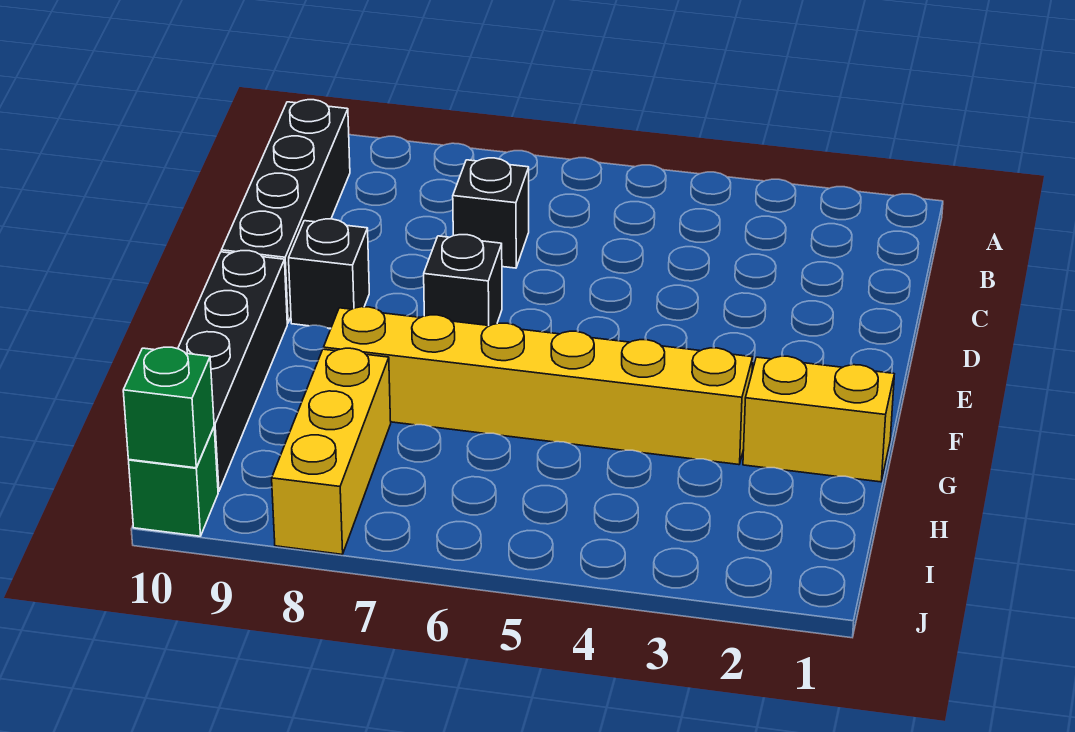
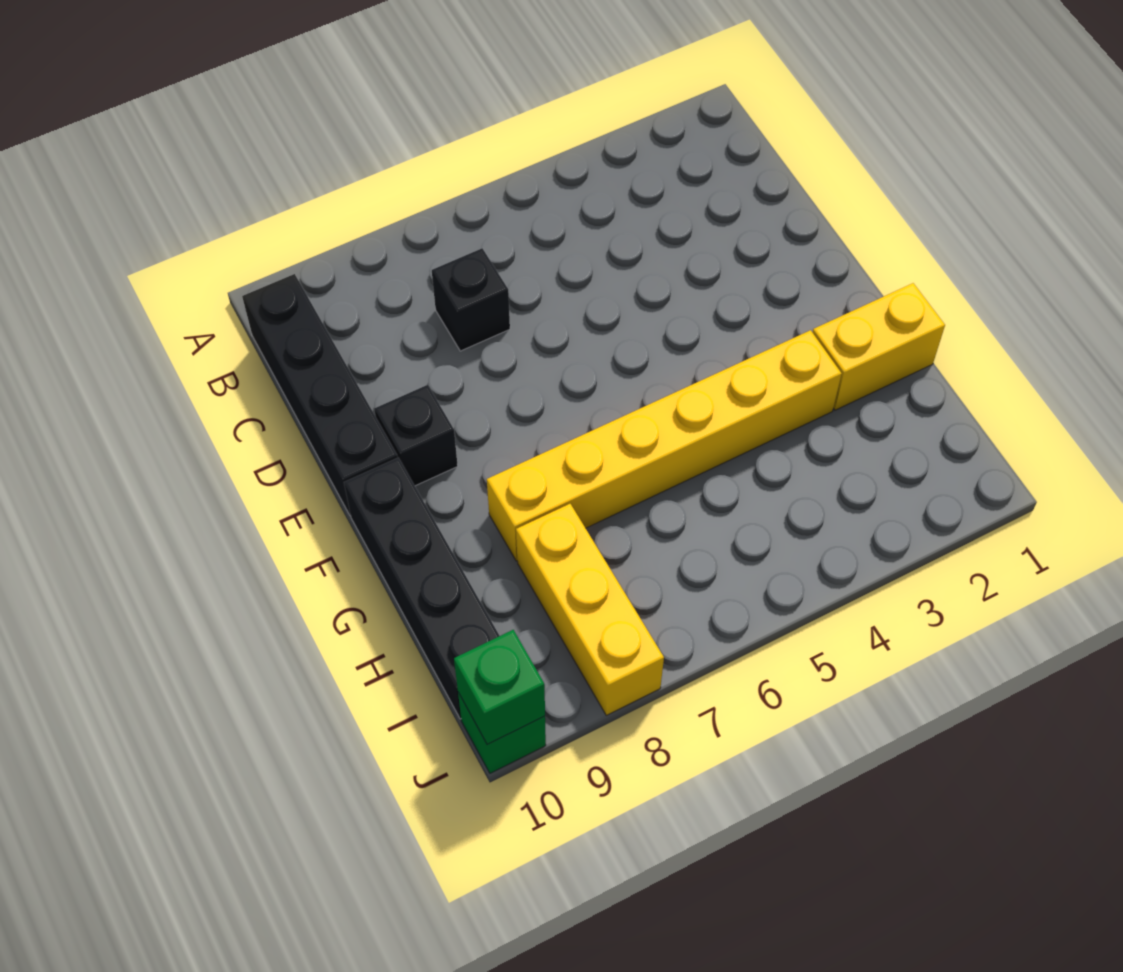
black brick E7 level 1 -> none

